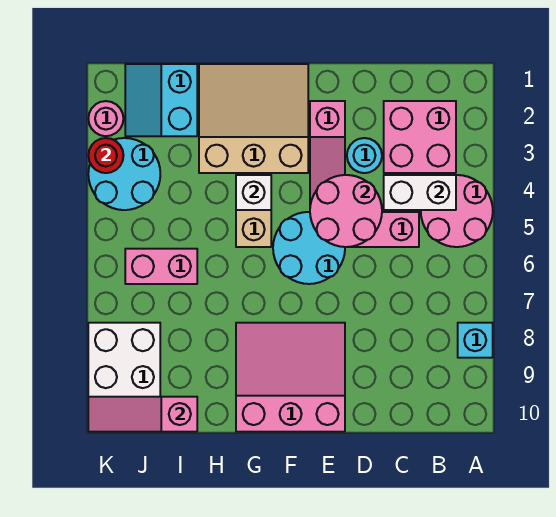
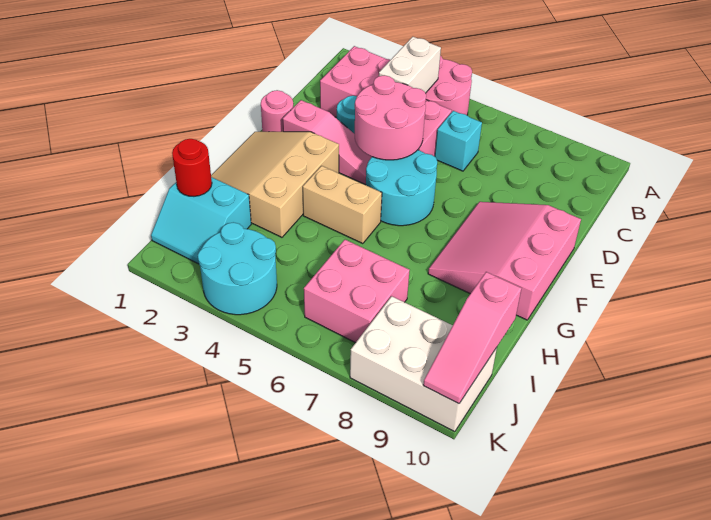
cyan brick A8 level 1 -> cyan brick C6 level 1
white brick G4 level 2 -> none
pink brick I6:J6 level 1 -> pink brick I6:J7 level 1
pink round brick K2 level 1 -> pink round brick E1 level 1
red round brick K3 level 2 -> red round brick I1 level 2

